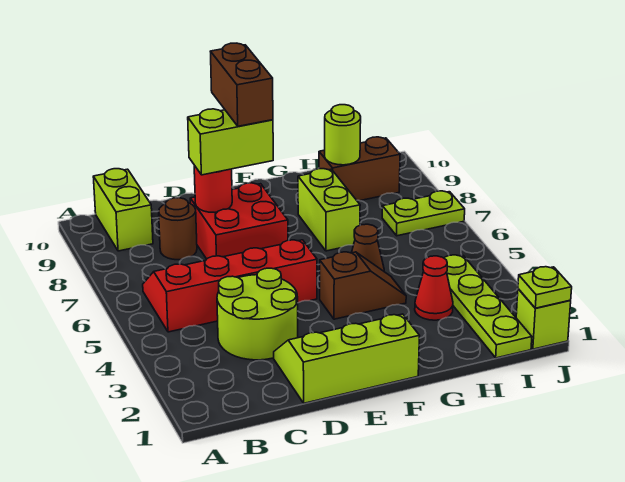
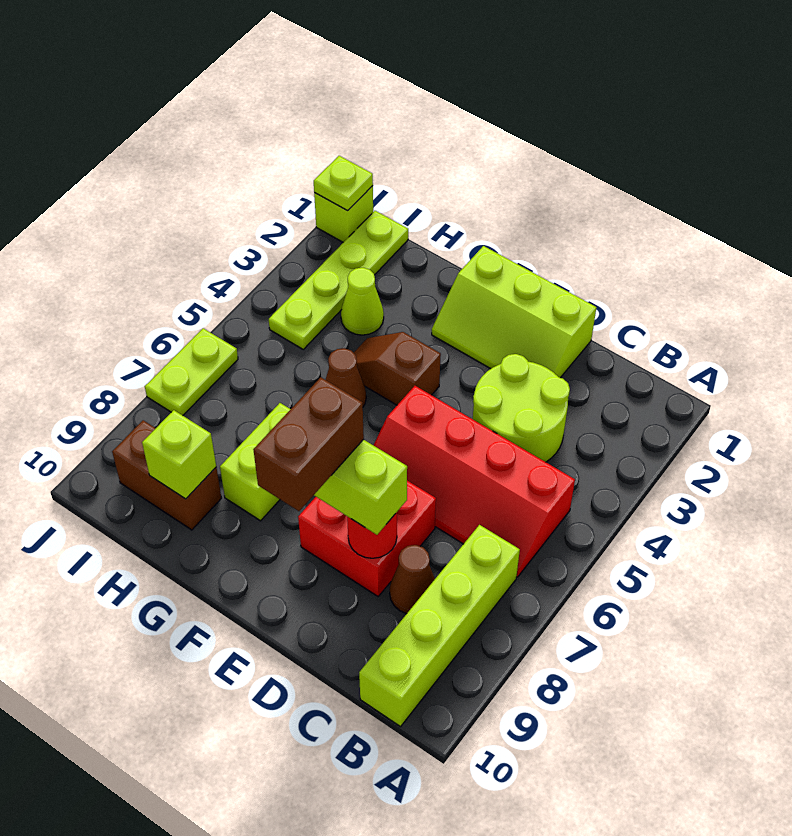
lime brick B9:B10 level 1 -> lime brick B7:B10 level 1
brown round brick C8 level 1 -> brown cone C8 level 1
red cone H3 level 1 -> lime cone H3 level 1
lime round brick H9 level 2 -> lime brick H9 level 2
lime plate I7:J7 level 1 -> lime plate J6:J7 level 1

